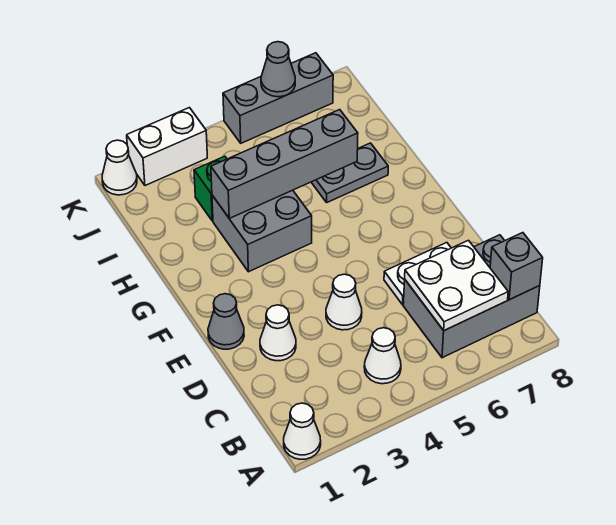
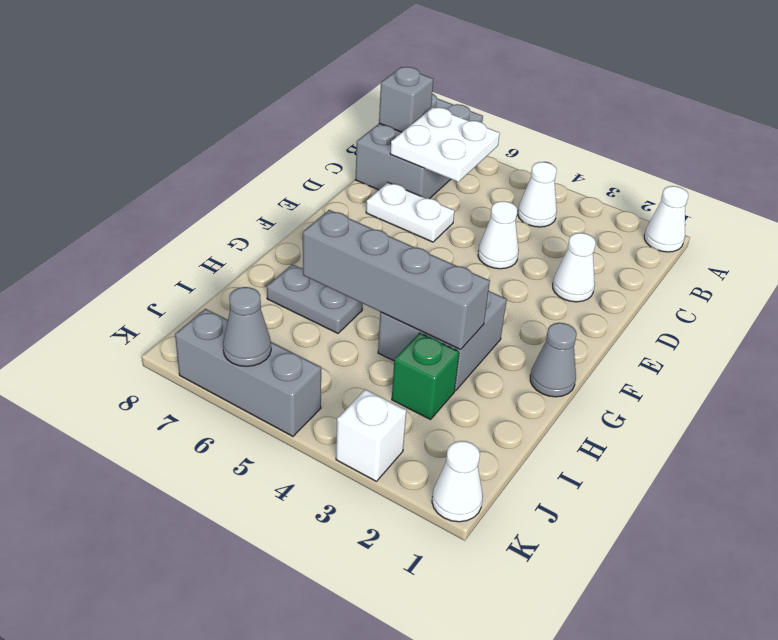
grey brick B6:C8 level 1 -> grey brick A7:C8 level 1
grey cone E1 level 1 -> grey cone G1 level 1
white brick K2:K3 level 1 -> white brick K3 level 1

